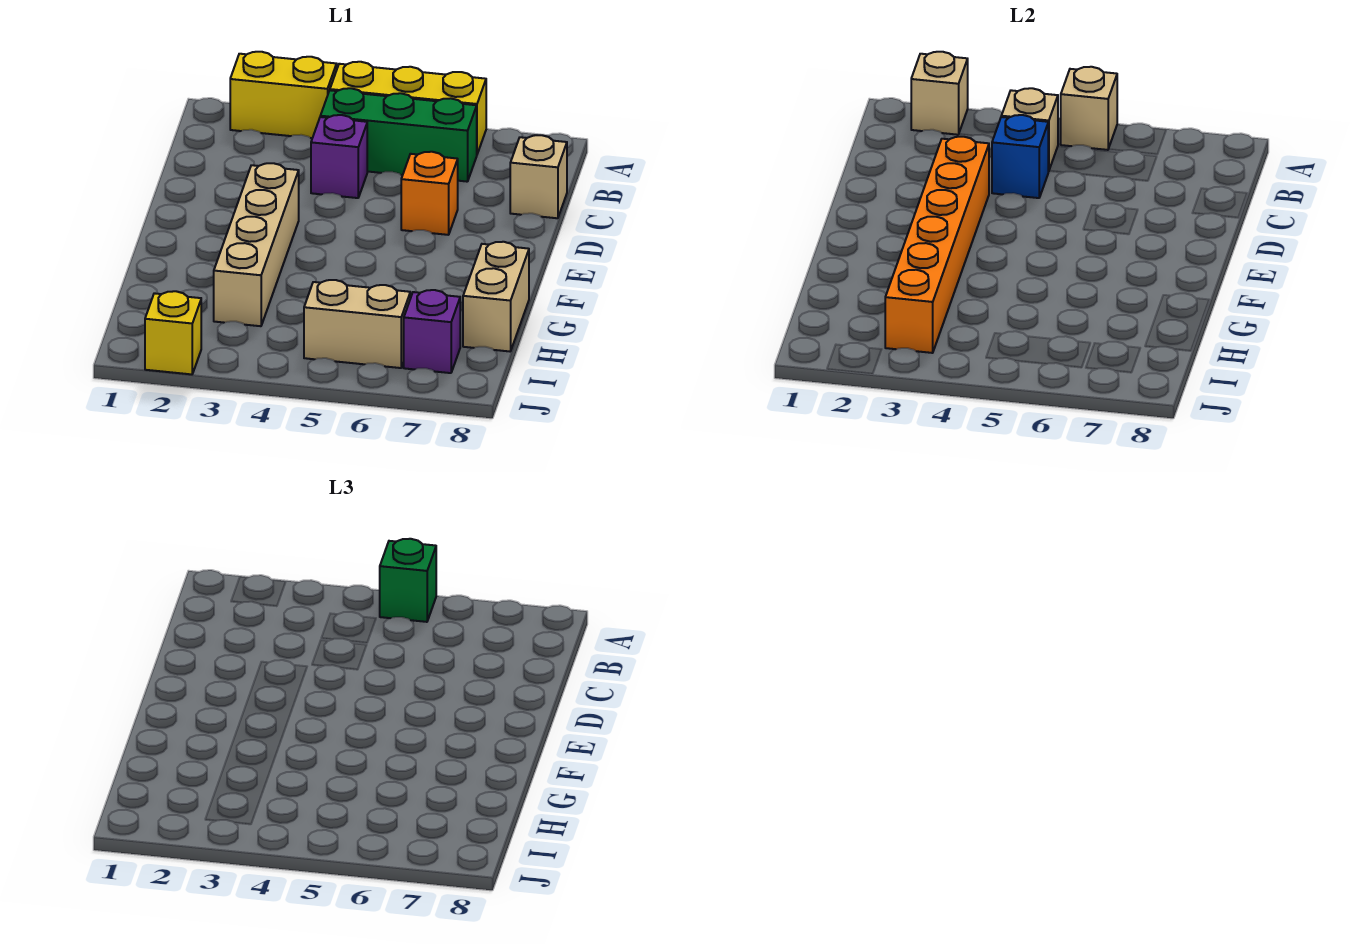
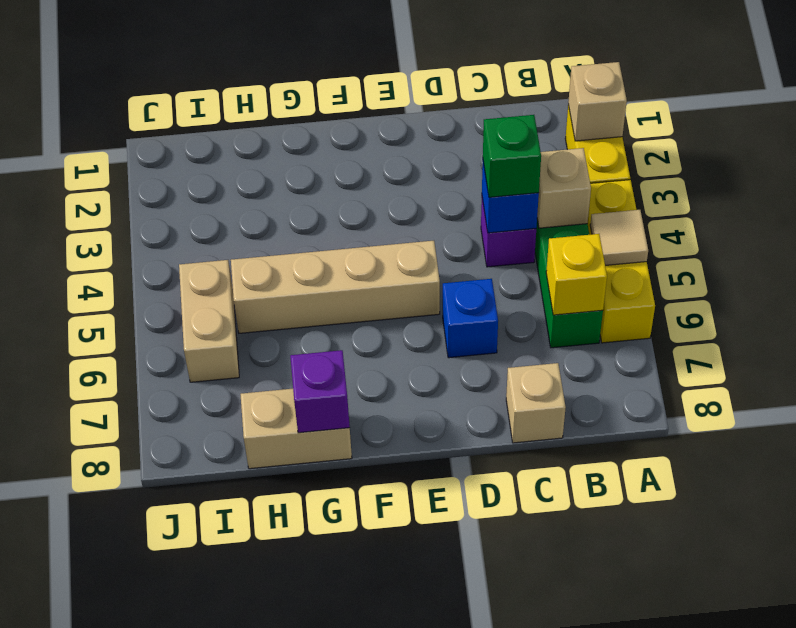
tan brick A5 level 2 -> tan tile A5 level 2
green brick A5 level 3 -> green brick C4 level 3
orange brick D3:I3 level 2 -> none
orange brick D6 level 1 -> blue brick D6 level 1
tan brick E3:H3 level 1 -> tan brick E5:H5 level 1
purple brick I7 level 1 -> purple brick G8 level 2
yellow brick J2 level 1 -> yellow brick B6 level 2

